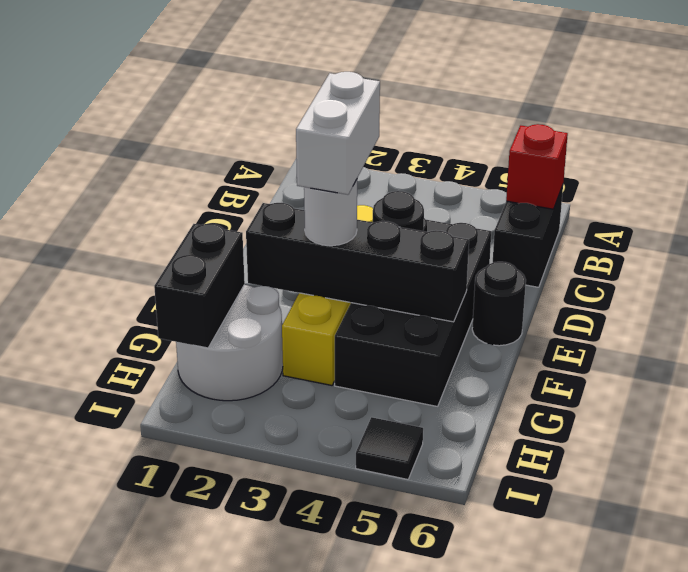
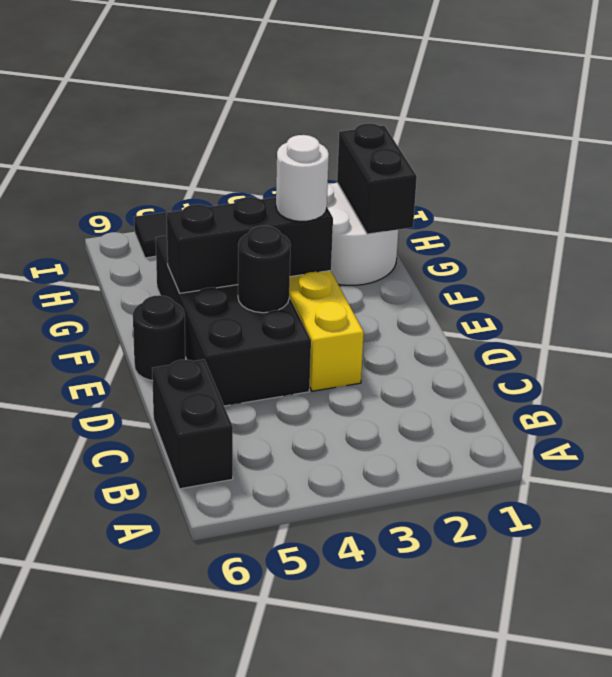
red brick B6 level 2 -> none
white brick E3:F3 level 4 -> none
black brick F2:F5 level 2 -> black brick F3:F5 level 2

